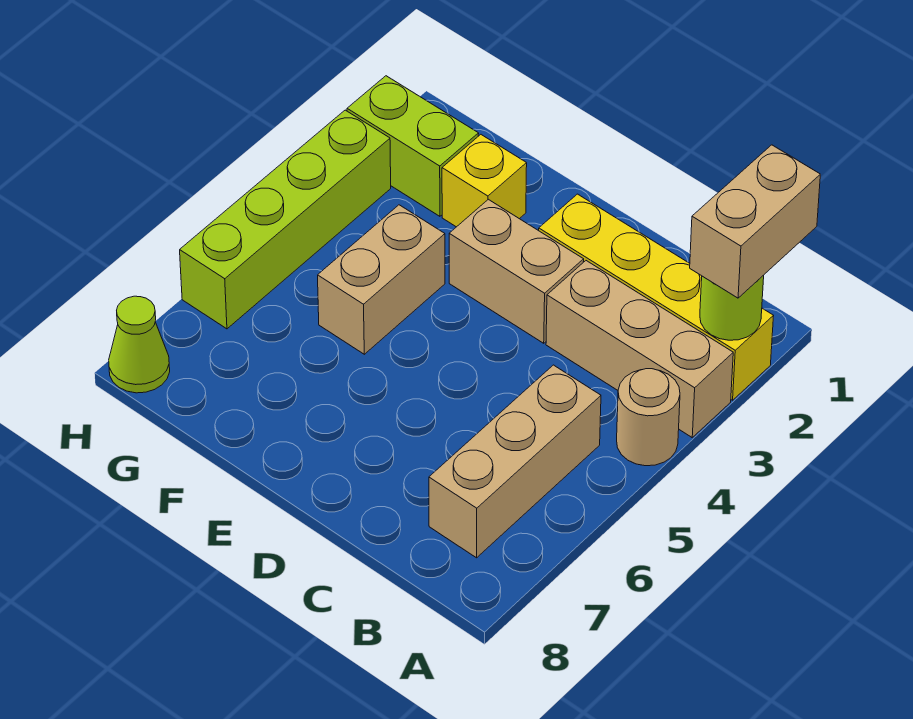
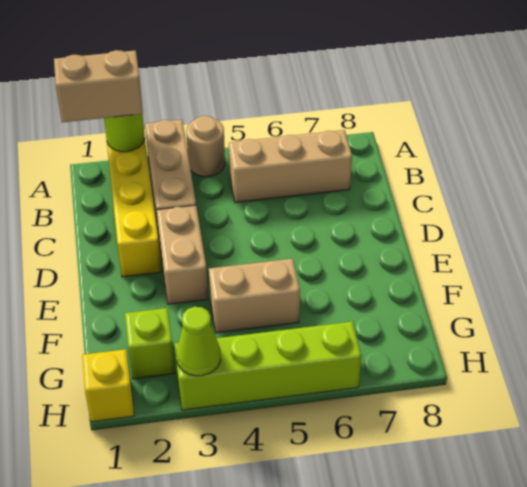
yellow brick F2 level 1 -> yellow brick H1 level 1
lime brick G2:H2 level 1 -> lime brick G2 level 1
lime cone H8 level 1 -> lime cone H3 level 2

